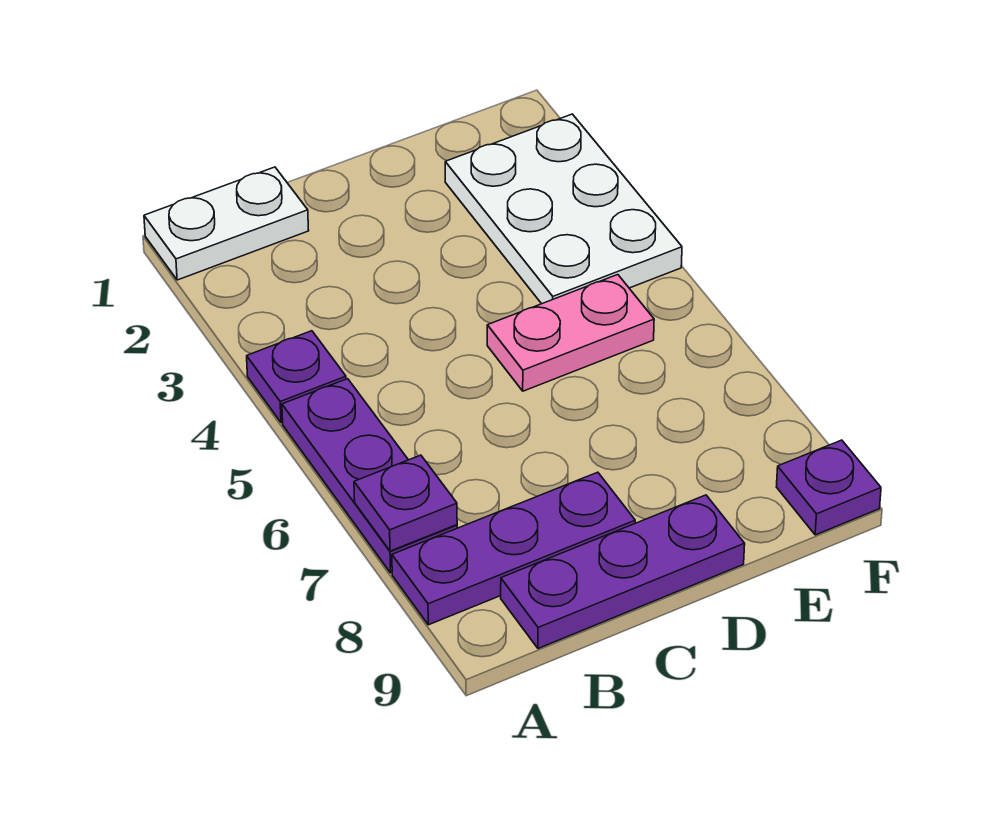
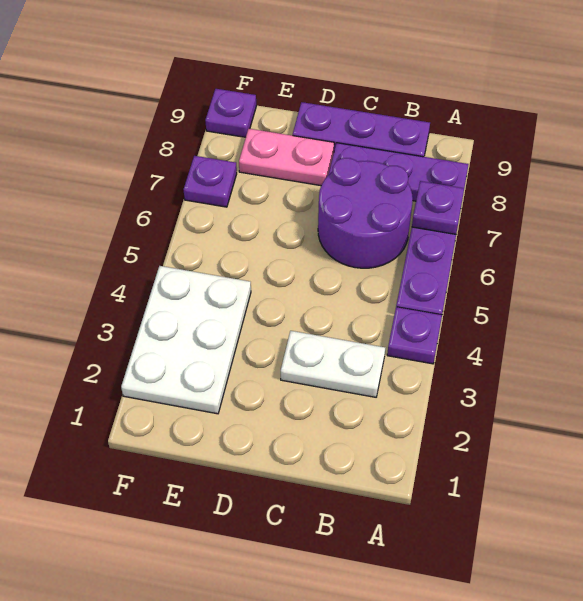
white plate A1:B1 level 1 -> white plate B3:C3 level 1
none -> purple round brick B6:C7 level 1
pink plate D5:E5 level 1 -> pink plate D8:E8 level 1
none -> purple plate F7 level 1

